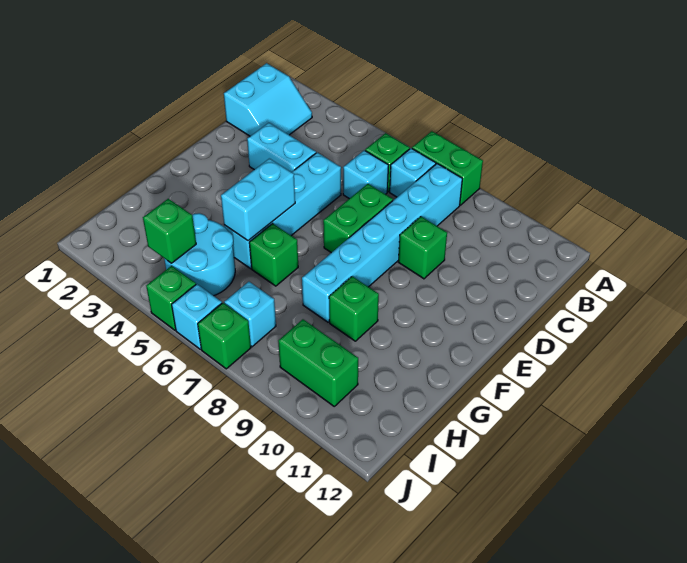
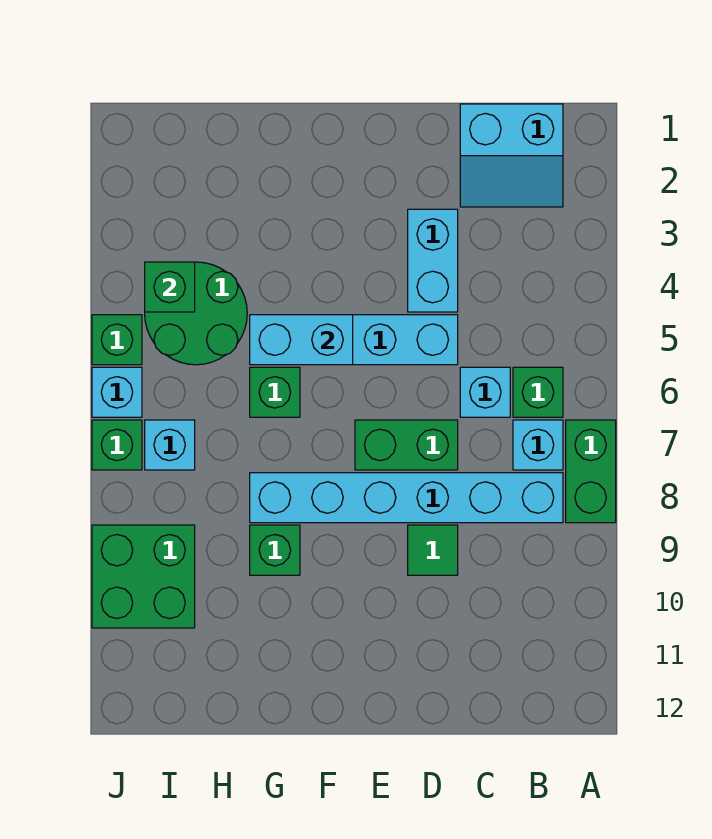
green brick D9 level 1 -> green tile D9 level 1
cyan round brick H4:I5 level 1 -> green round brick H4:I5 level 1
green brick I9:I10 level 1 -> green brick I9:J10 level 1

